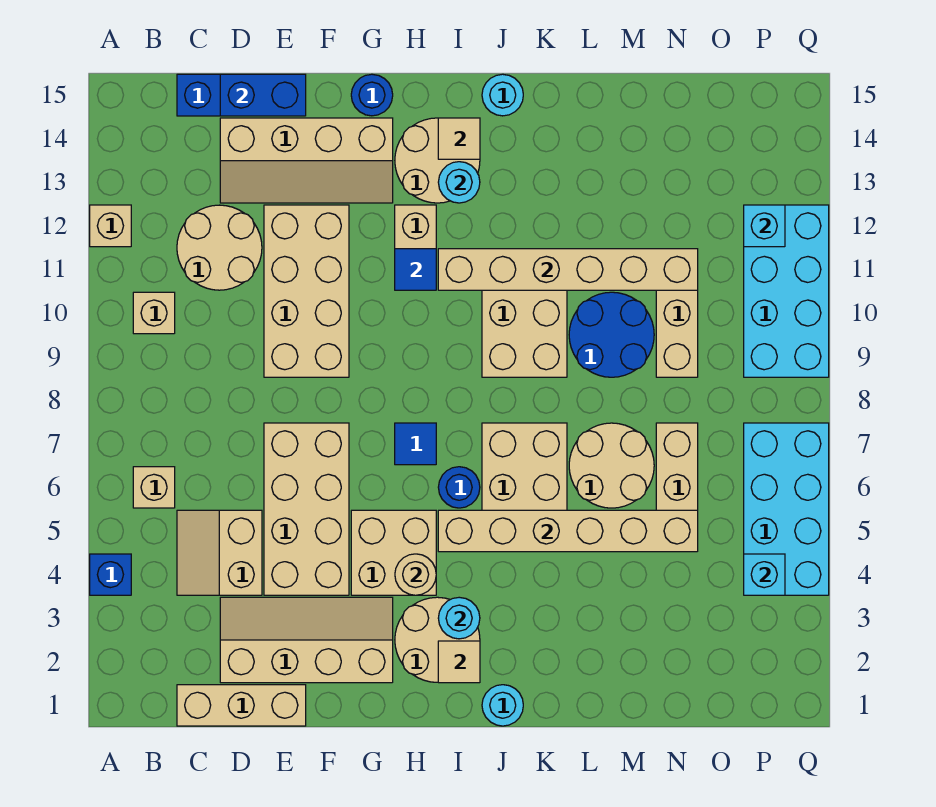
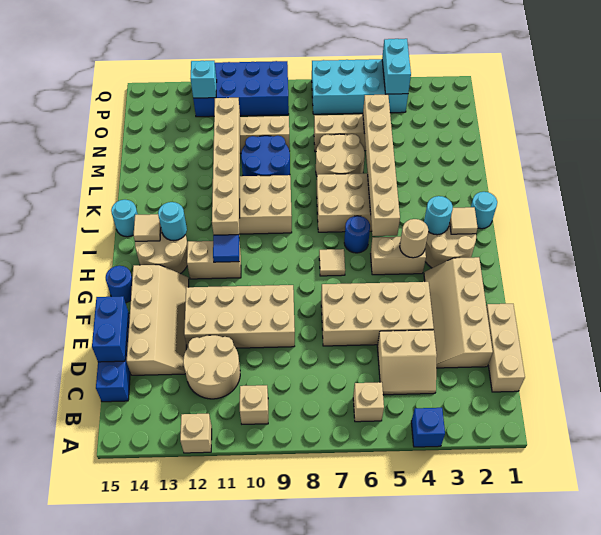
tan brick G4:H5 level 1 -> tan brick H4:H5 level 1
blue tile H7 level 1 -> tan tile H7 level 1
cyan brick P4 level 2 -> cyan brick P4:Q4 level 2
cyan brick P9:Q12 level 1 -> blue brick P9:Q12 level 1

